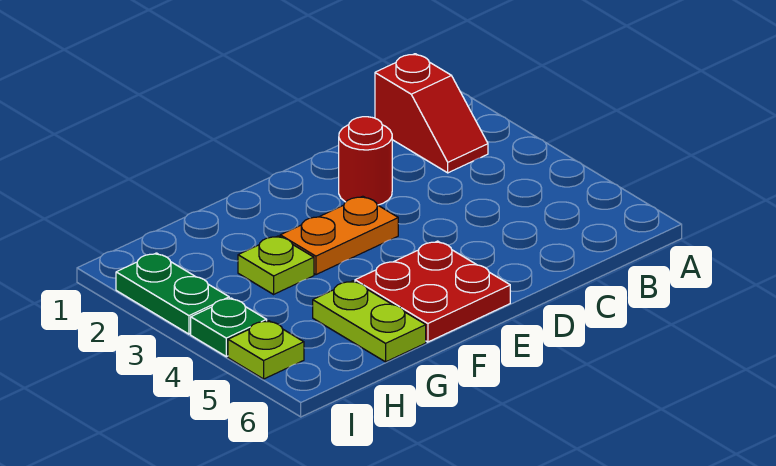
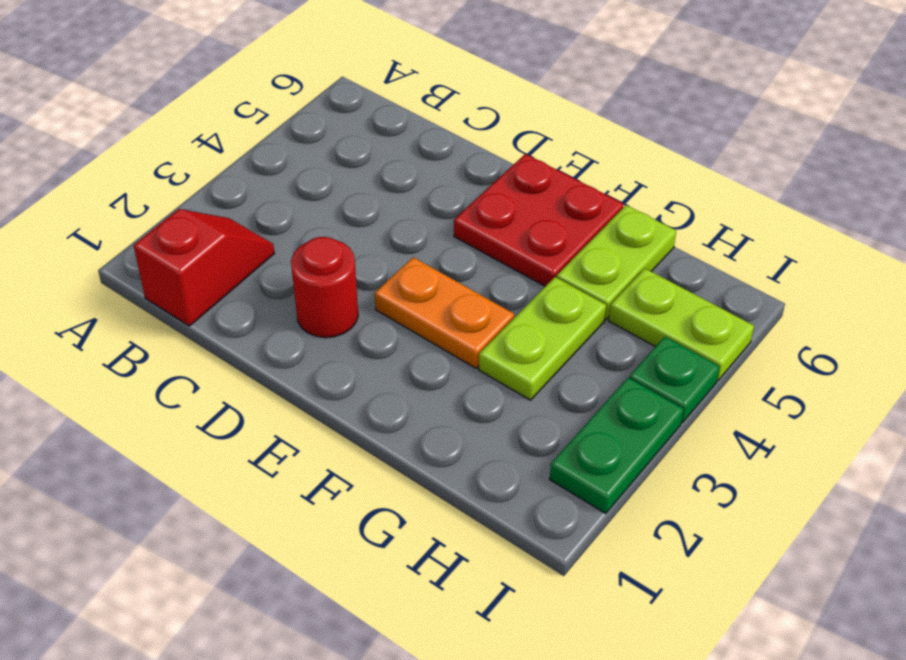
lime plate G3 level 1 -> lime plate G3:G4 level 1
lime plate I5 level 1 -> lime plate H5:I5 level 1

